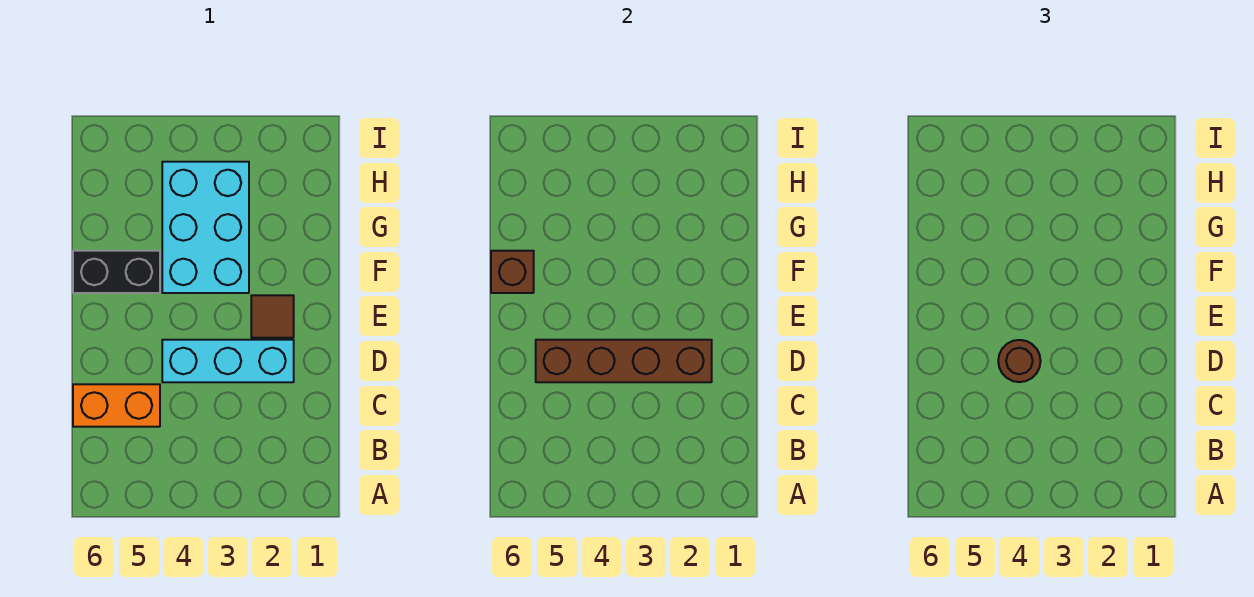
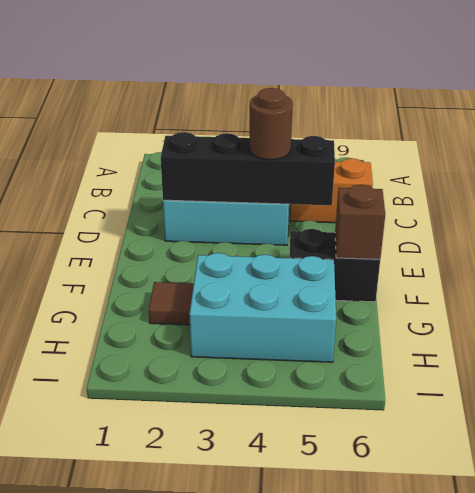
brown brick D2:D5 level 2 -> black brick D2:D5 level 2
brown tile E2 level 1 -> brown tile G2 level 1
cyan brick F3:H4 level 1 -> cyan brick G3:H5 level 1

